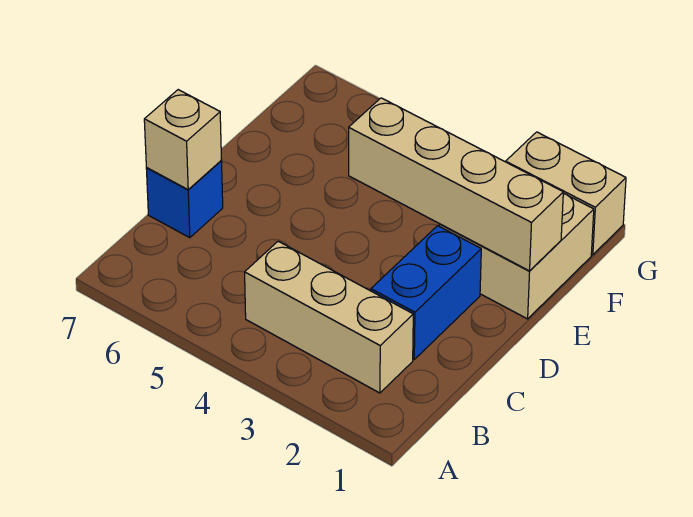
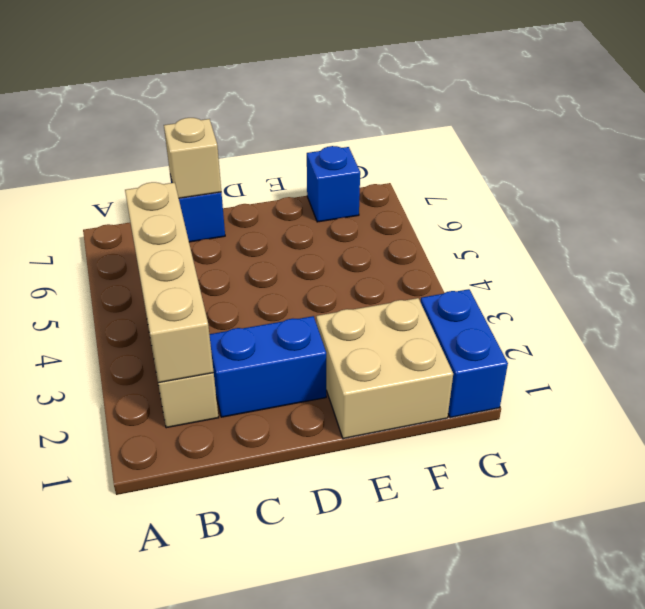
tan brick E1:E4 level 2 -> tan brick B2:B5 level 2
none -> blue brick F7 level 1
tan brick G1:G2 level 1 -> blue brick G1:G2 level 1

